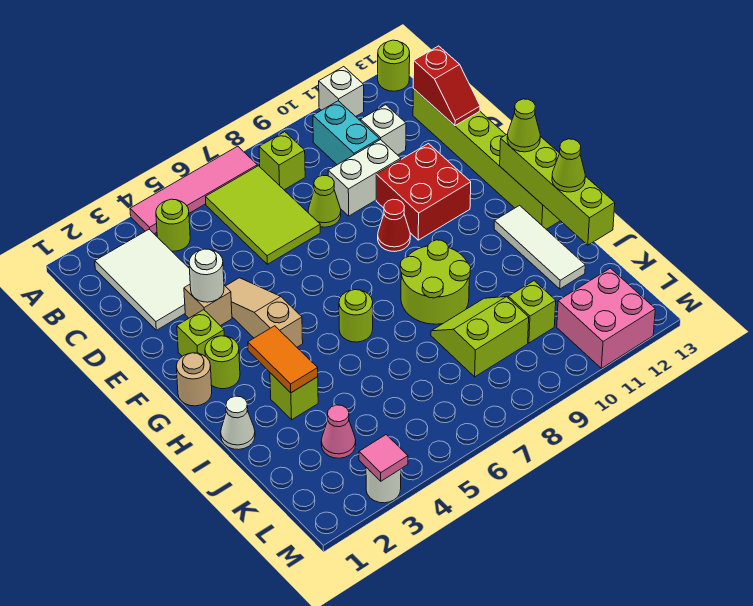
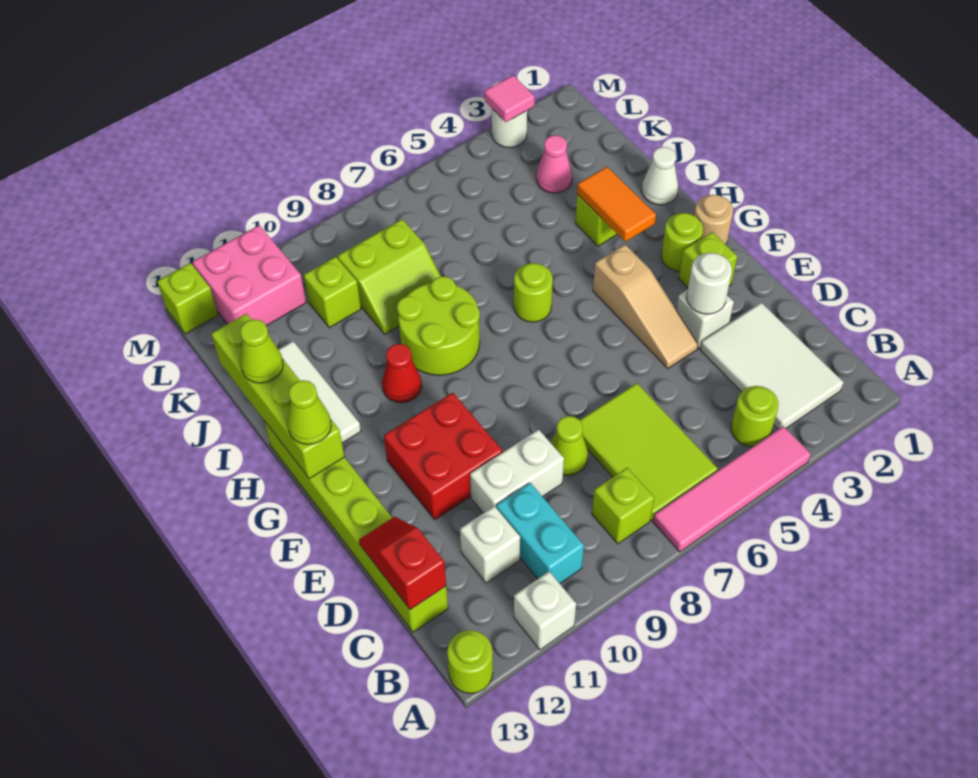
tan brick E3 level 1 -> white brick E3 level 1
red cone F9 level 1 -> red cone H10 level 1
none -> lime brick M13 level 1

